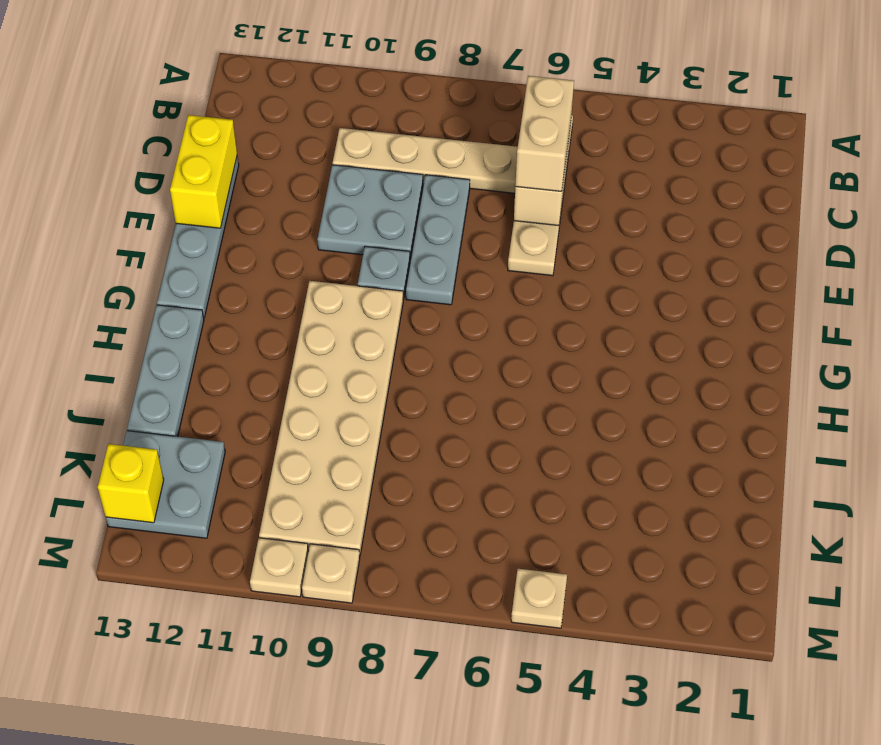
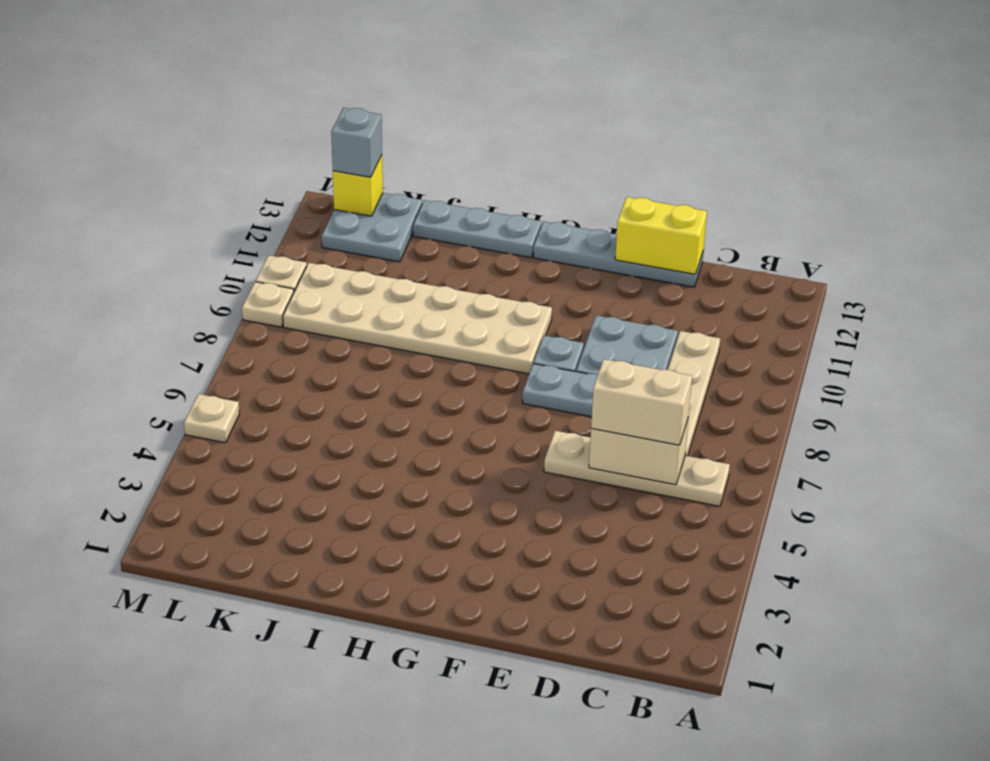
none -> grey brick L13 level 3

